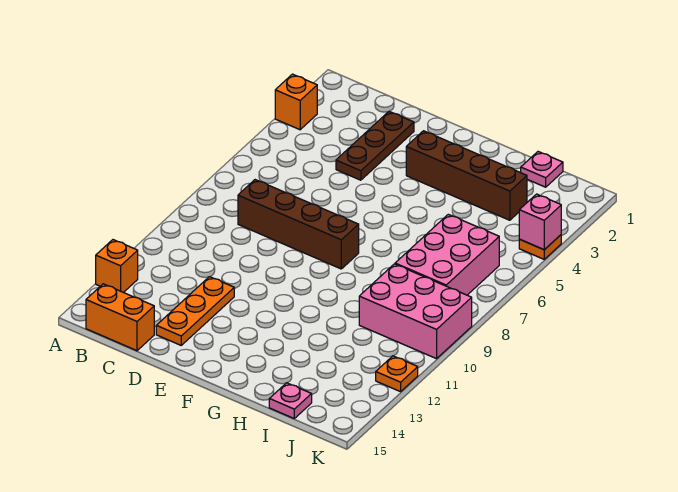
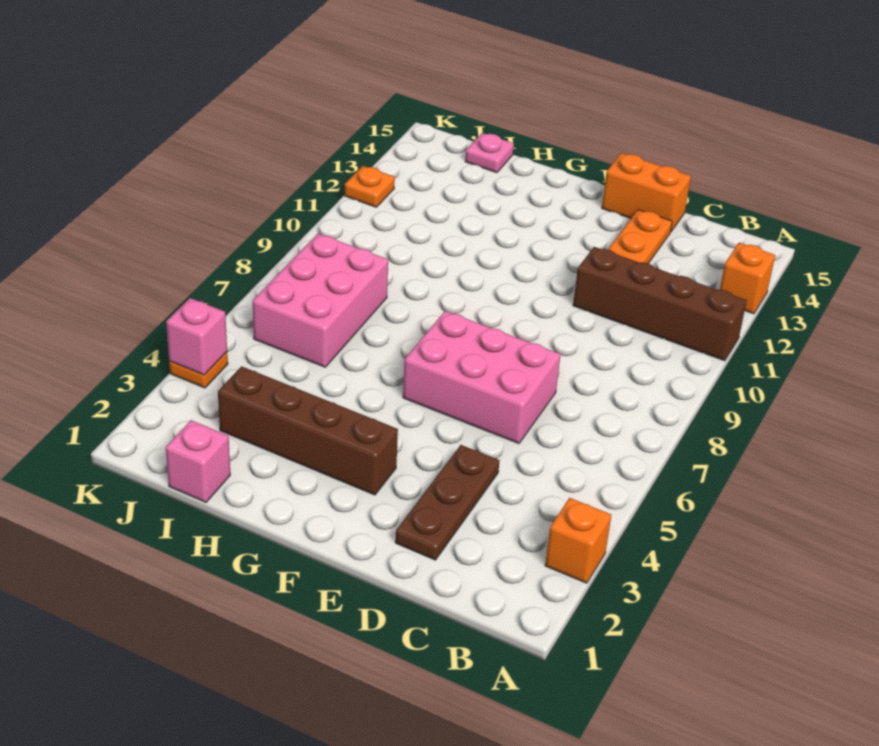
orange brick B15:C15 level 1 -> orange brick D15:E15 level 1
brown brick C8:F8 level 1 -> brown brick A11:D11 level 1
pink plate I1 level 1 -> pink brick I1 level 1
pink brick I9:K10 level 1 -> pink brick D6:F7 level 1

